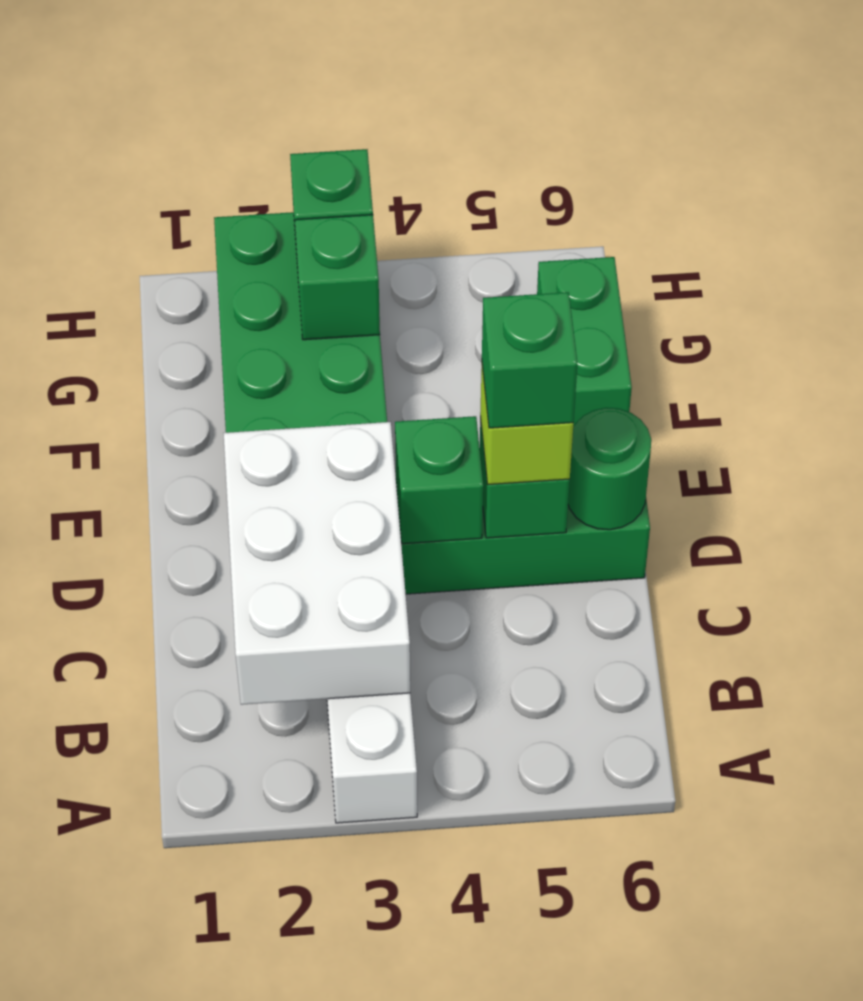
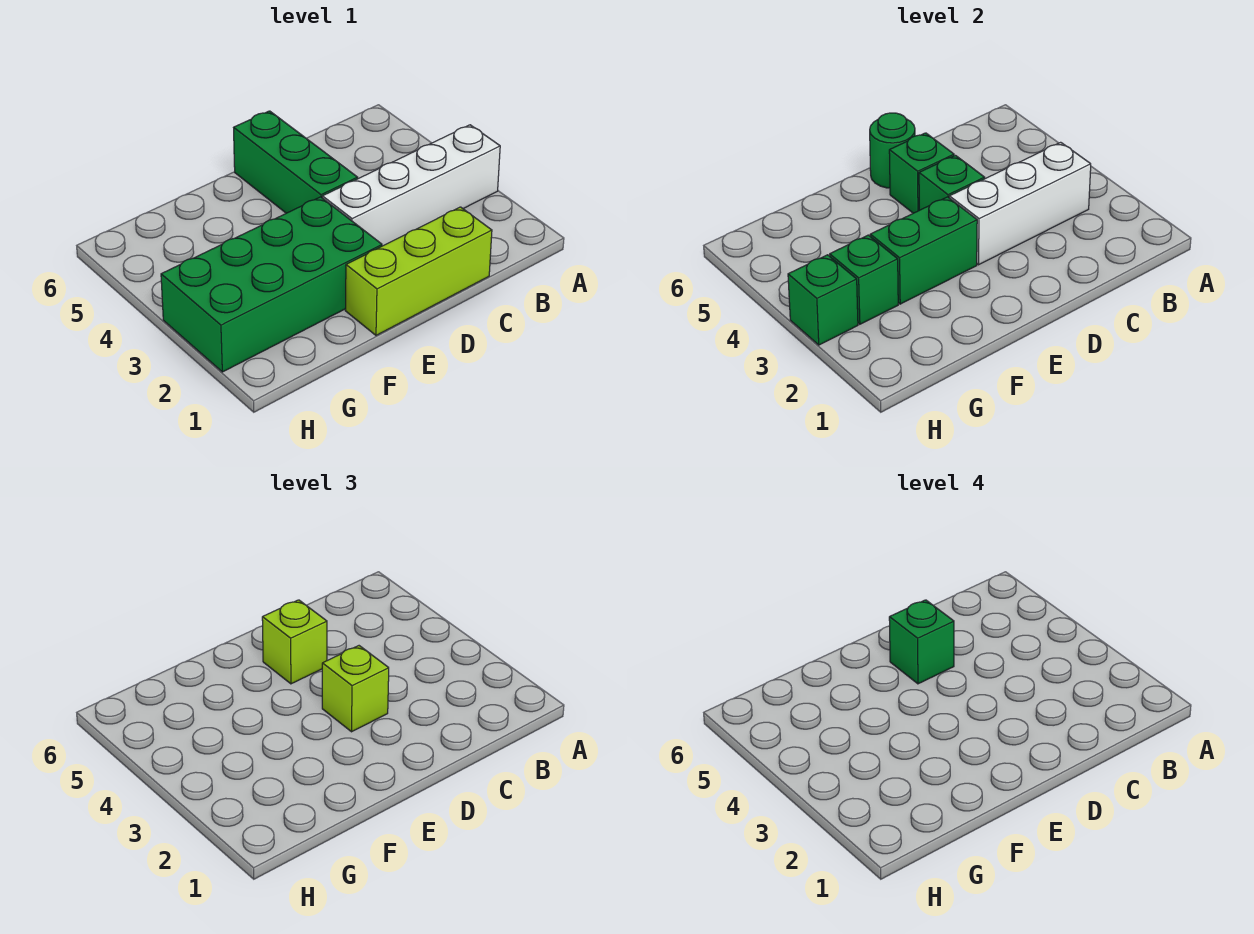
white brick B2:D3 level 2 -> white brick B3:D3 level 2
none -> lime brick C1:E1 level 1
none -> lime brick D3 level 3
green brick F6:G6 level 1 -> green brick E3:F3 level 2

